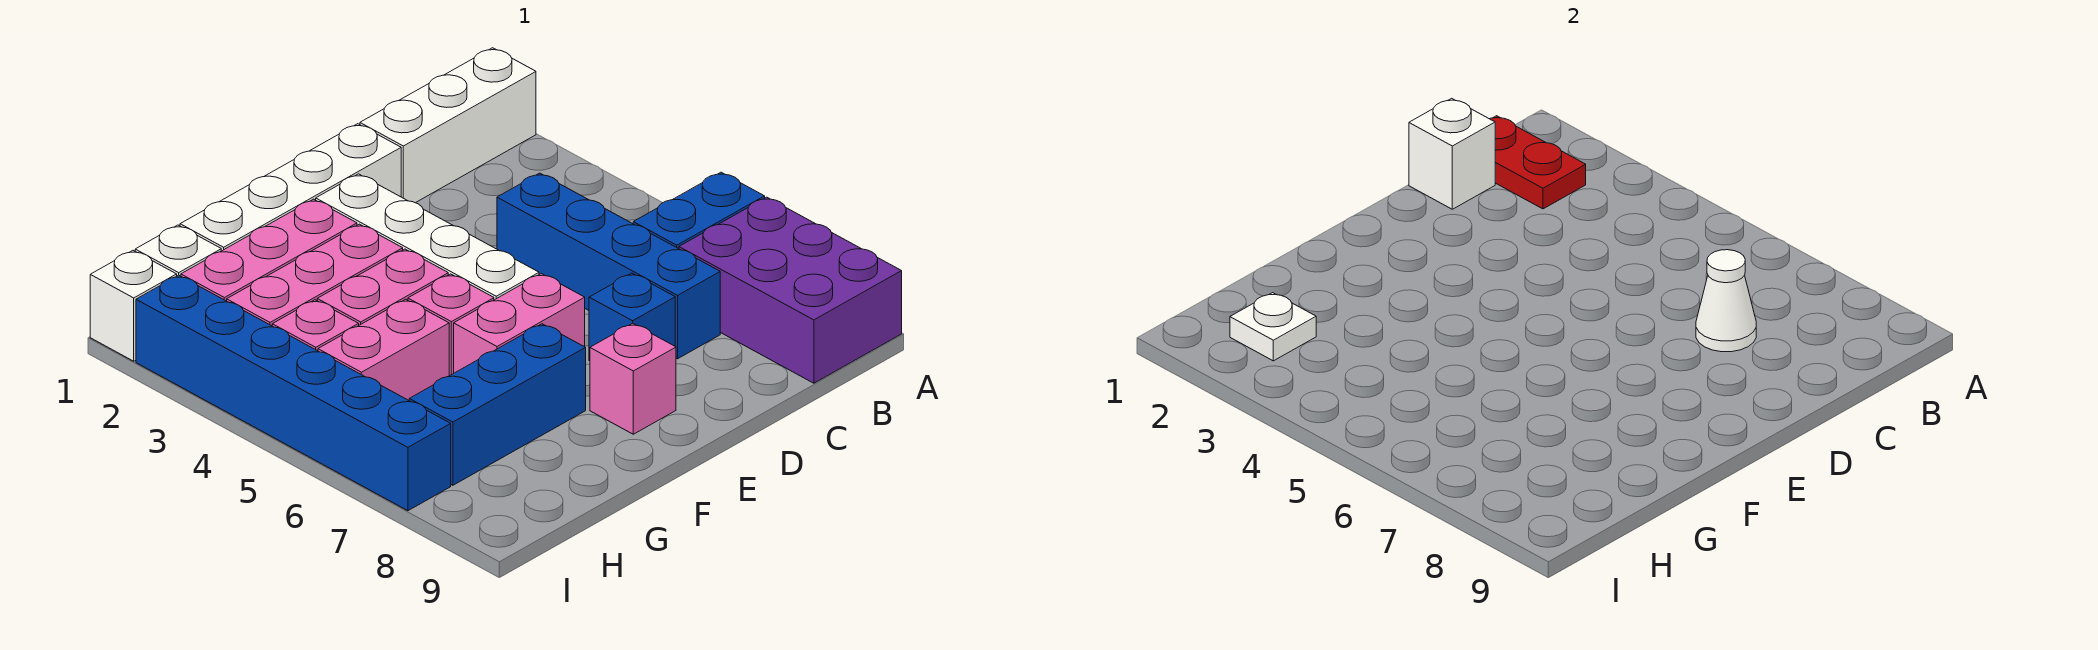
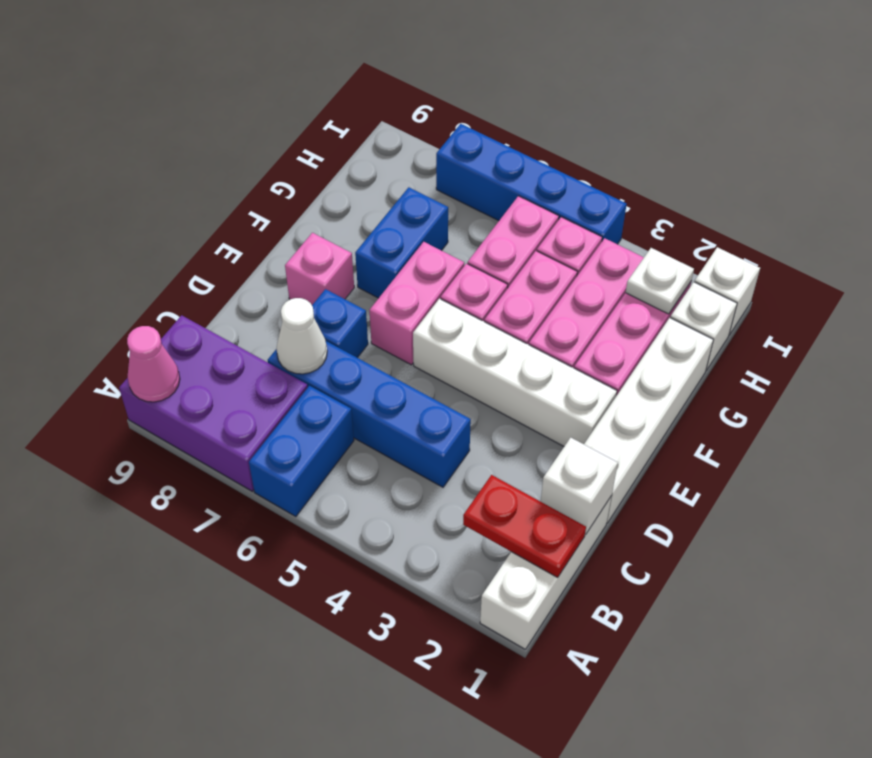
none -> pink cone A9 level 2
blue brick F7:H7 level 1 -> blue brick F7:G7 level 1
blue brick I2:I7 level 1 -> blue brick I4:I7 level 1

